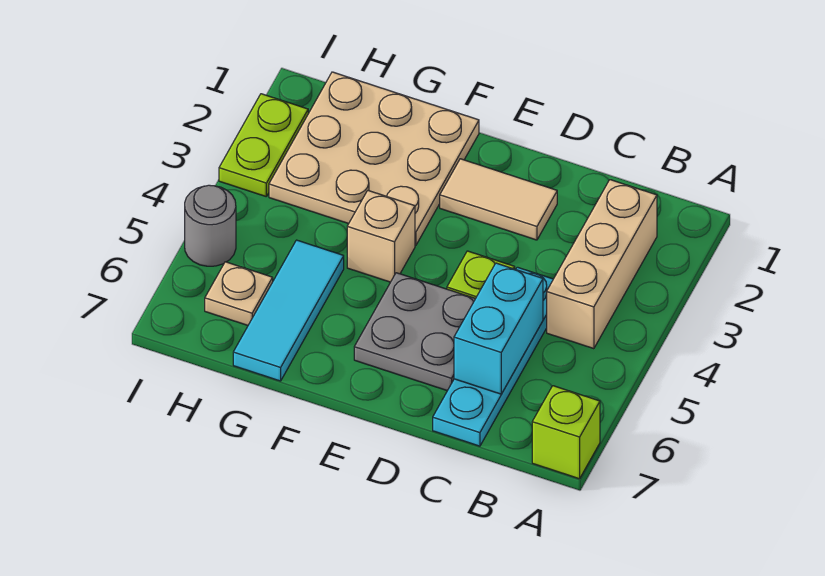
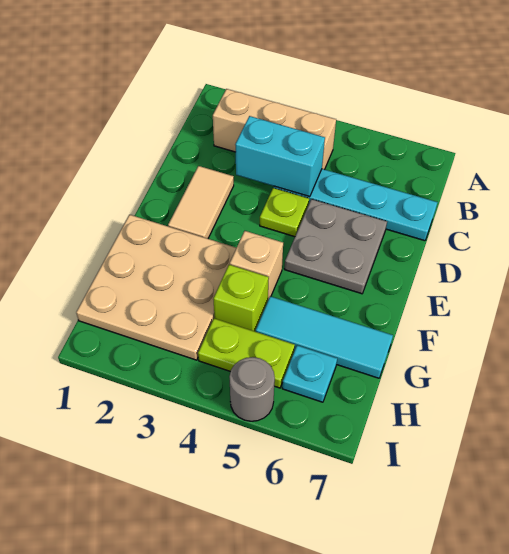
lime brick A7 level 1 -> lime brick G4 level 1
cyan brick C5:C6 level 2 -> cyan brick C3:C4 level 2
tan plate H6 level 1 -> cyan plate H6 level 1
lime plate I2:I3 level 1 -> lime plate H4:H5 level 1

